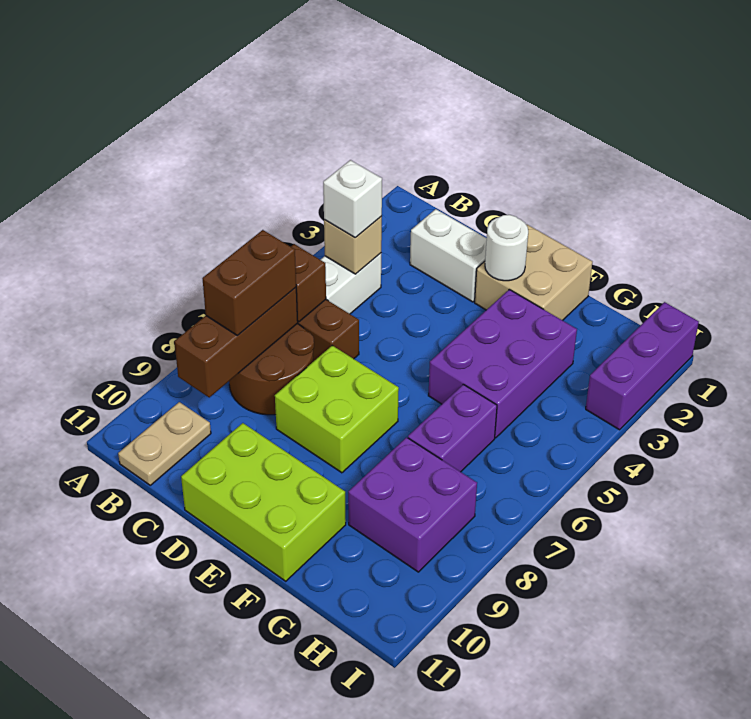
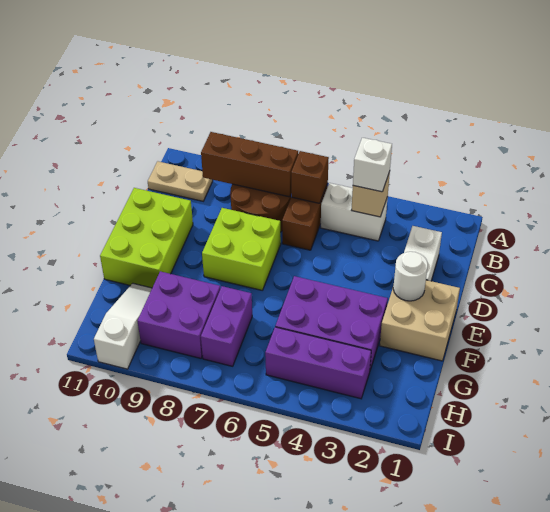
brown brick B7:B8 level 3 -> none
purple brick G6:G7 level 1 -> purple brick G7:H7 level 1
none -> white slope G10:I10 level 1 top I
purple brick I1:I3 level 1 -> purple brick H3:H5 level 1

